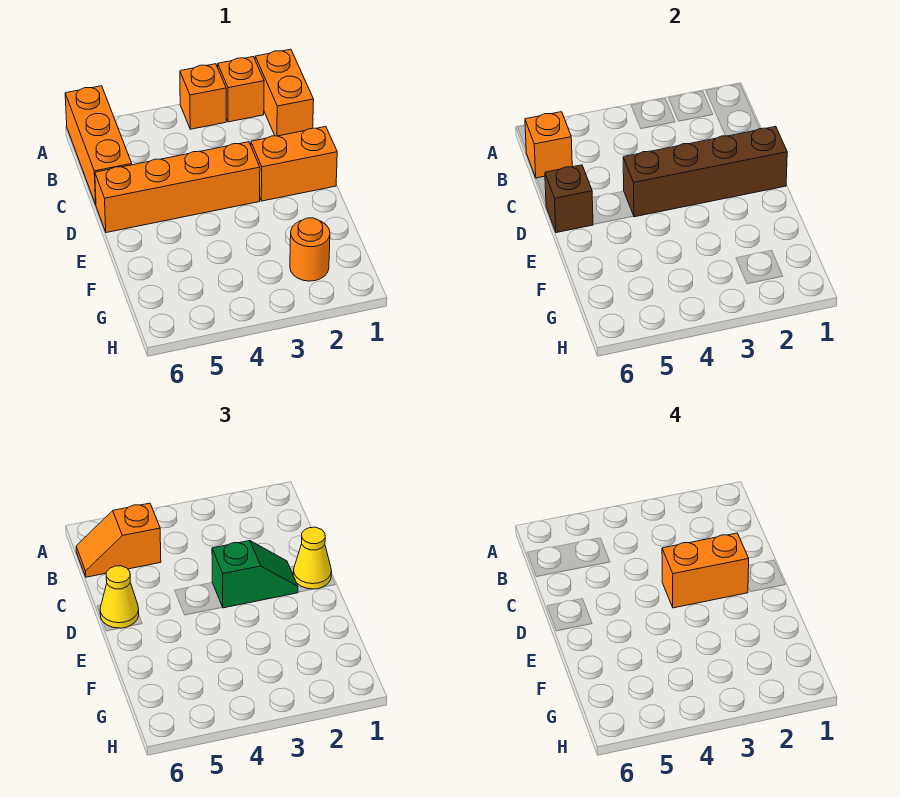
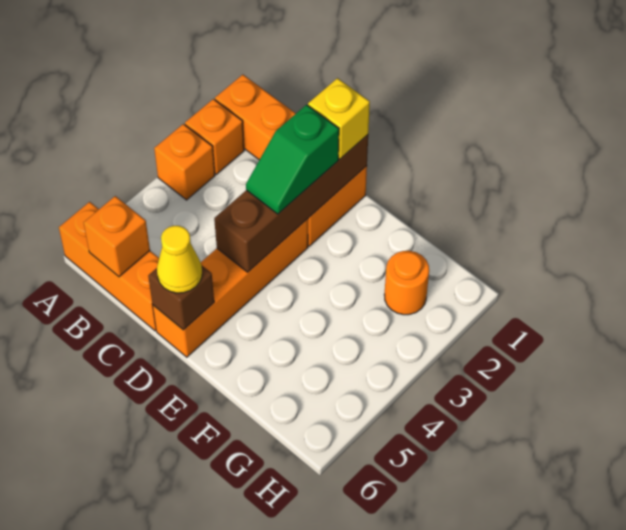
orange slope B5:B6 level 3 top 5 -> none
yellow cone D1 level 3 -> yellow brick D1 level 3
green slope D2:D3 level 3 top 3 -> green slope D2:D3 level 3 top 2
orange brick D2:D3 level 4 -> none

